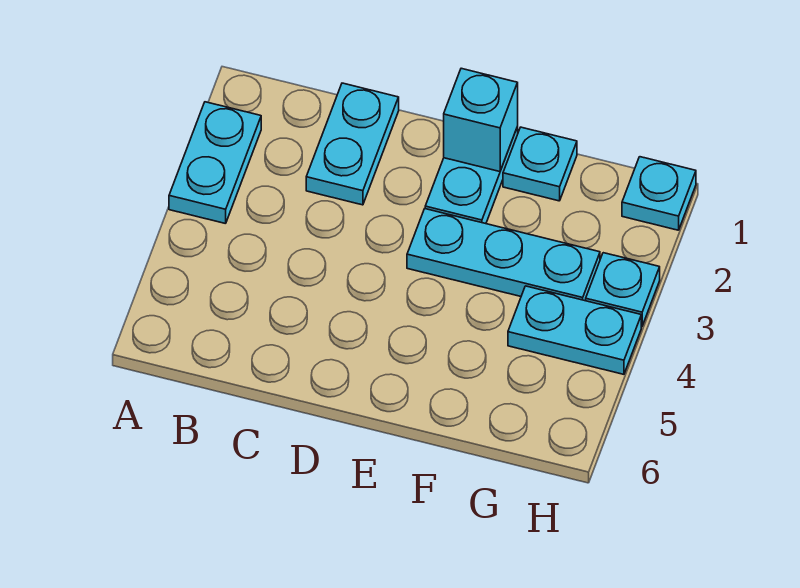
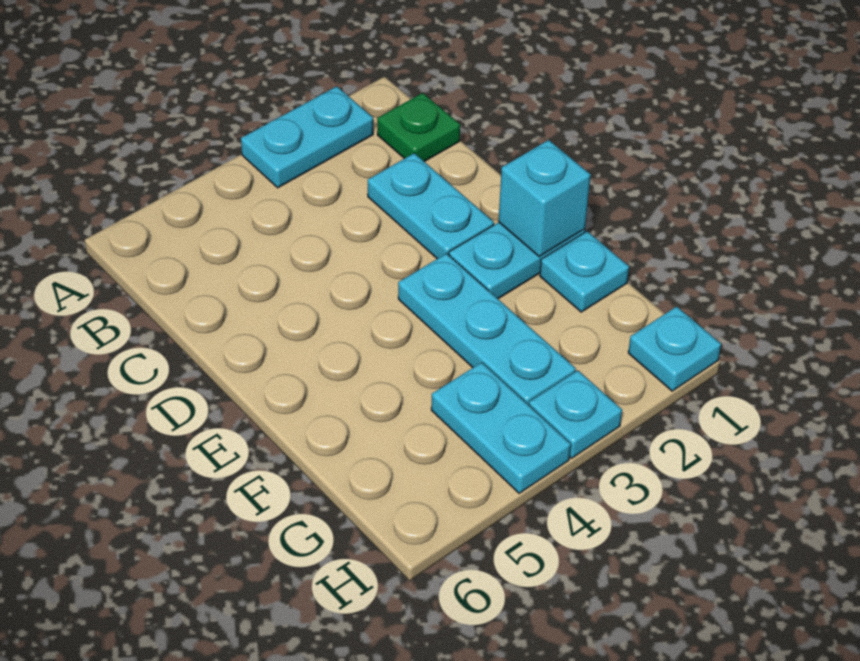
none -> green plate B1 level 1
cyan plate C1:C2 level 1 -> cyan plate C2:D2 level 1

